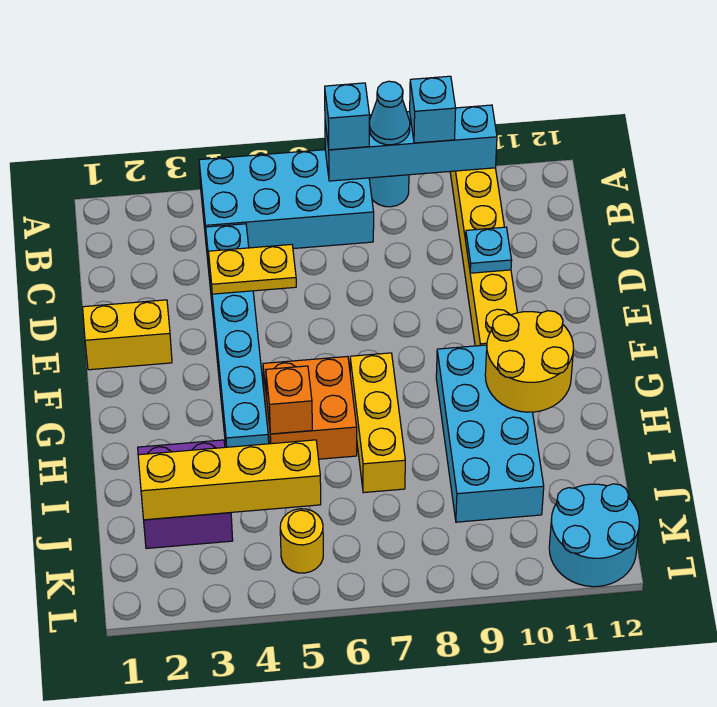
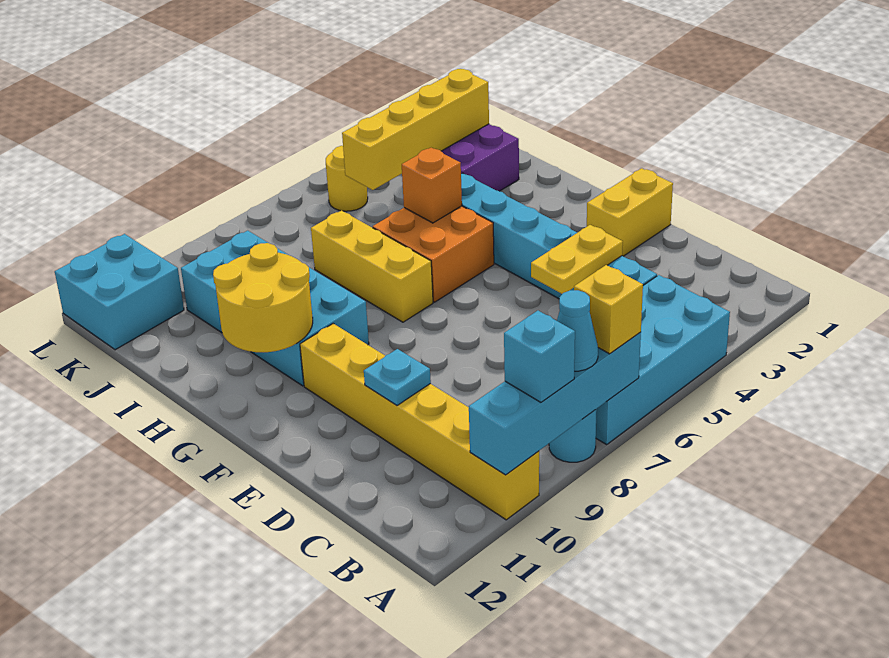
cyan brick A7 level 3 -> yellow brick A7 level 3
cyan round brick K11:L12 level 1 -> cyan brick K11:L12 level 1

